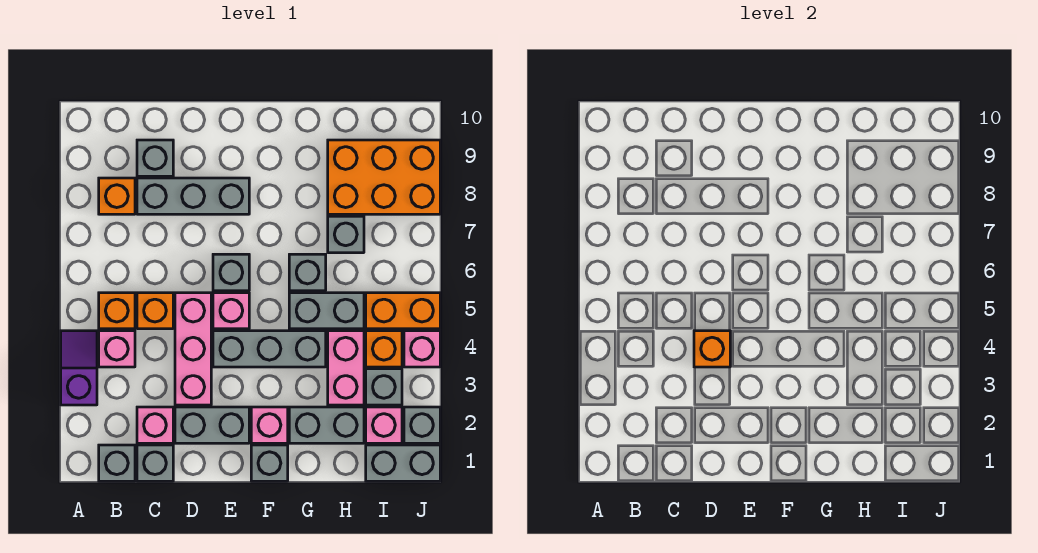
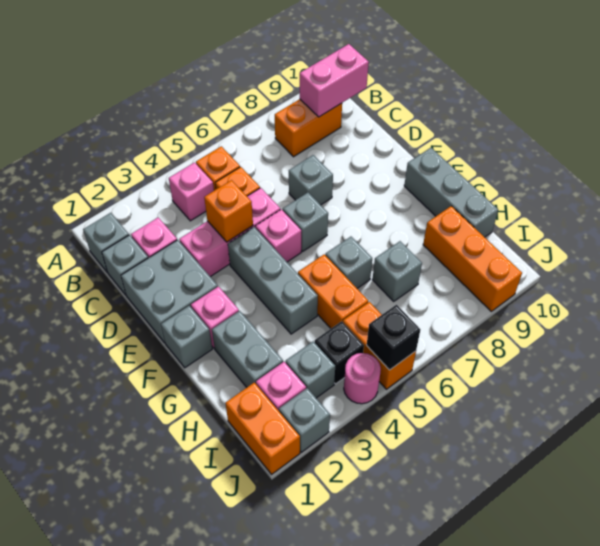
purple slope A3:A4 level 1 top 3 -> none
orange brick B8 level 1 -> orange brick B8:B9 level 1
grey brick C8:E8 level 1 -> grey brick F10:H10 level 1
grey brick C9 level 1 -> grey brick D7 level 1
grey brick D2:E2 level 1 -> grey brick D1:E2 level 1
grey brick G5:H5 level 1 -> orange brick G5:H5 level 1
pink brick H3:H4 level 1 -> pink brick B9:B10 level 2
orange brick H8:J9 level 1 -> orange brick H9:J9 level 1
grey brick I1:J1 level 1 -> orange brick I1:J1 level 1
orange brick I4 level 1 -> black brick I4 level 1
pink brick J4 level 1 -> pink round brick J4 level 1
none -> black brick J5 level 2

